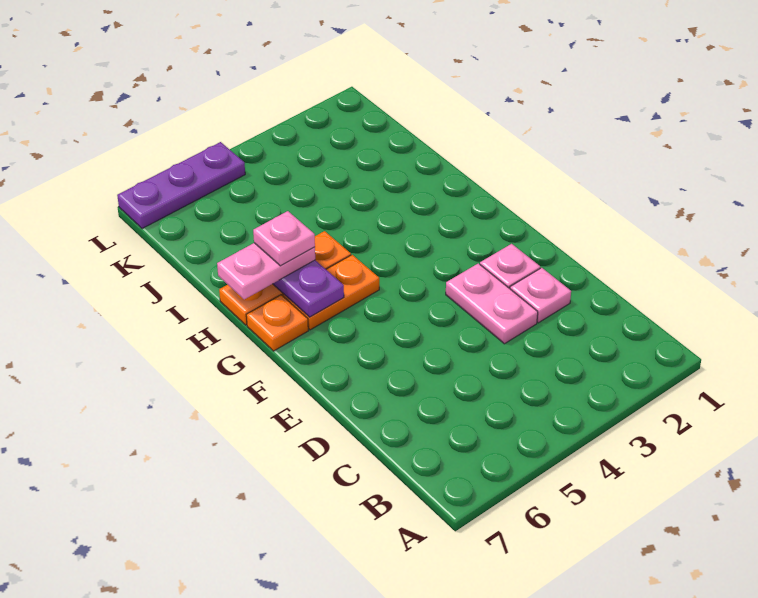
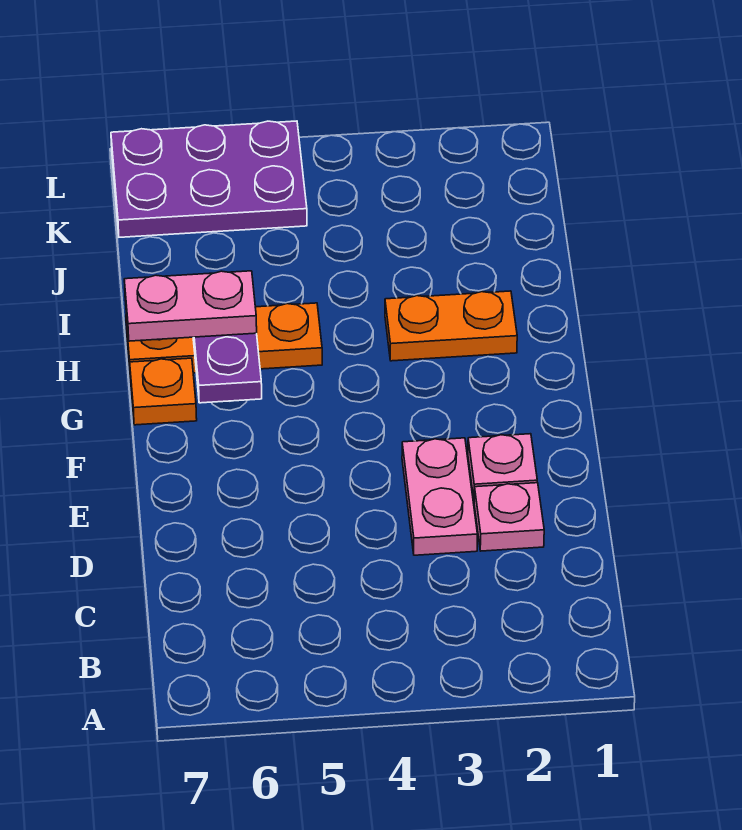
orange plate G5:G6 level 1 -> orange plate H2:H3 level 1
pink plate H6 level 4 -> none
purple plate L5:L7 level 1 -> purple plate K5:L7 level 1

